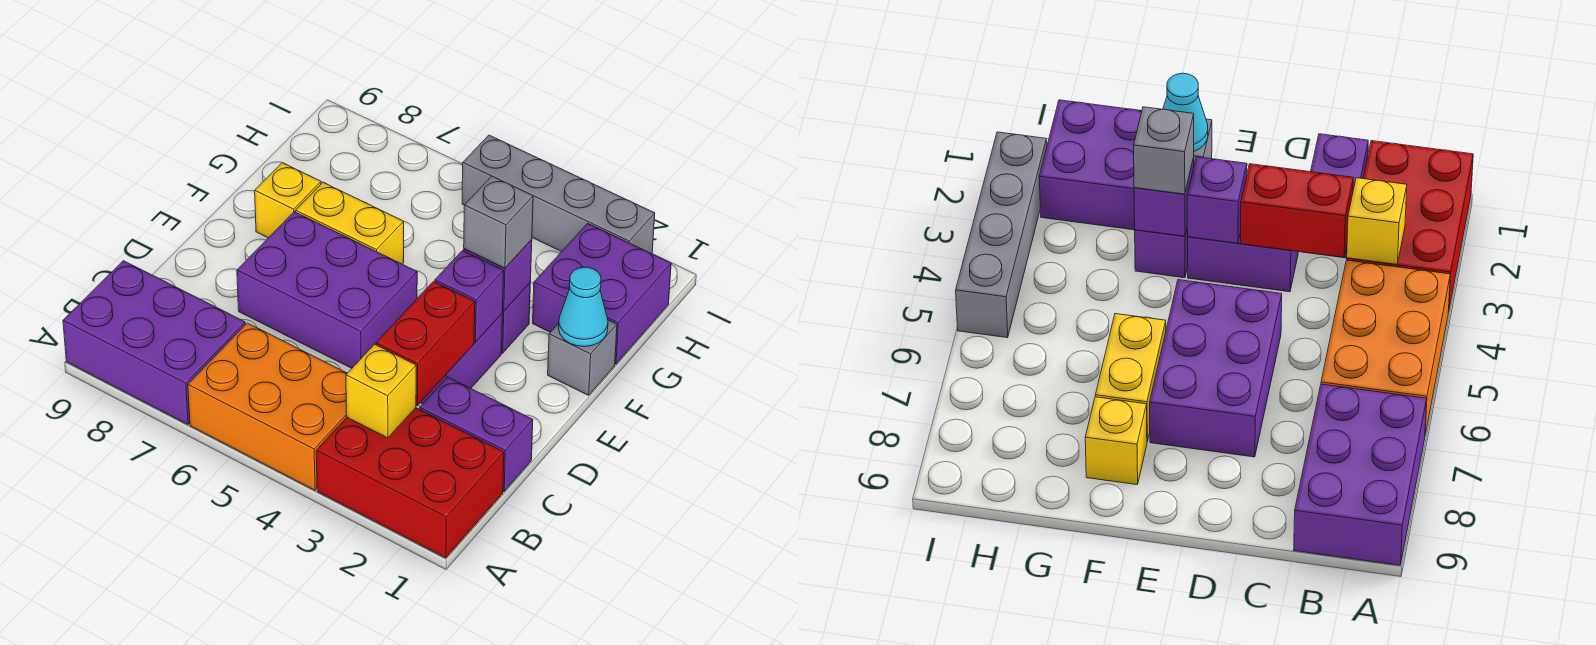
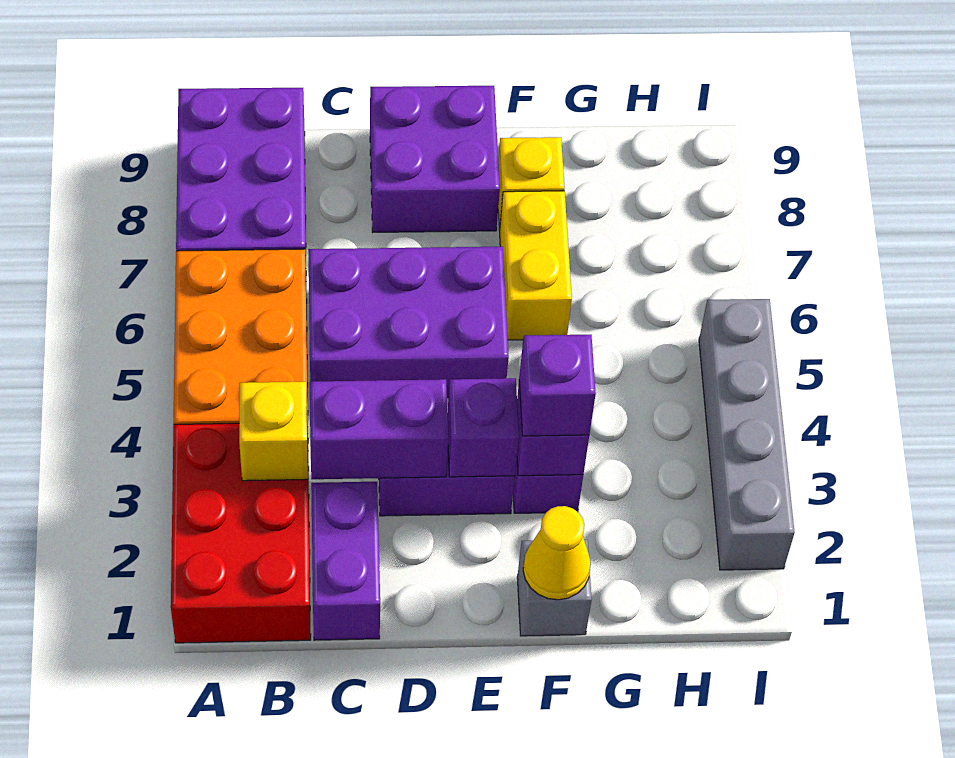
red brick C3:D3 level 2 -> purple brick C3:D3 level 2
purple brick D5:E7 level 1 -> purple brick C5:E6 level 1
cyan cone F1 level 2 -> yellow cone F1 level 2
grey brick F3 level 3 -> purple brick F3 level 3
purple brick G1:H2 level 1 -> purple brick D8:E9 level 1

